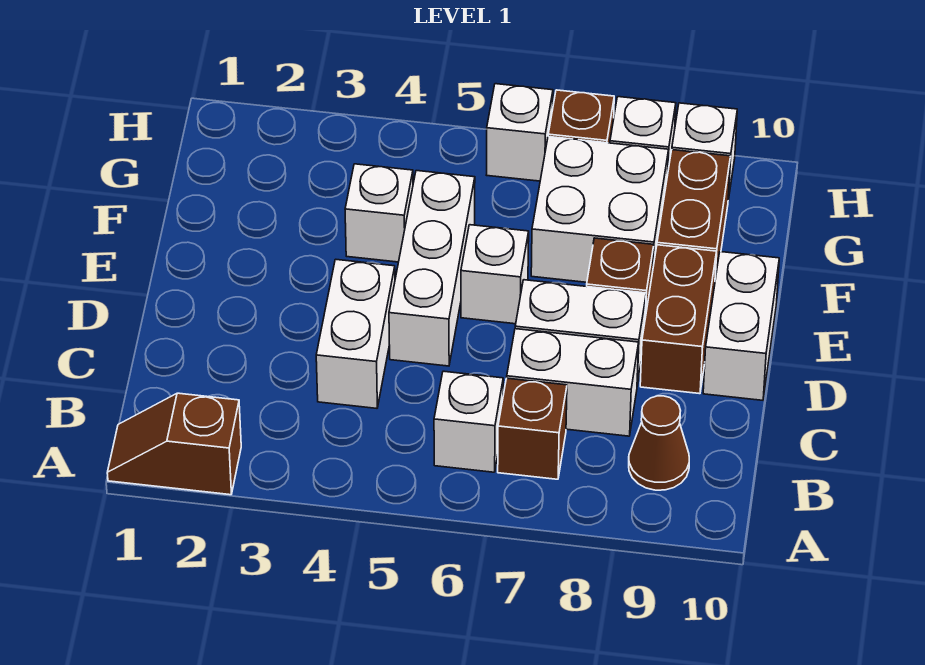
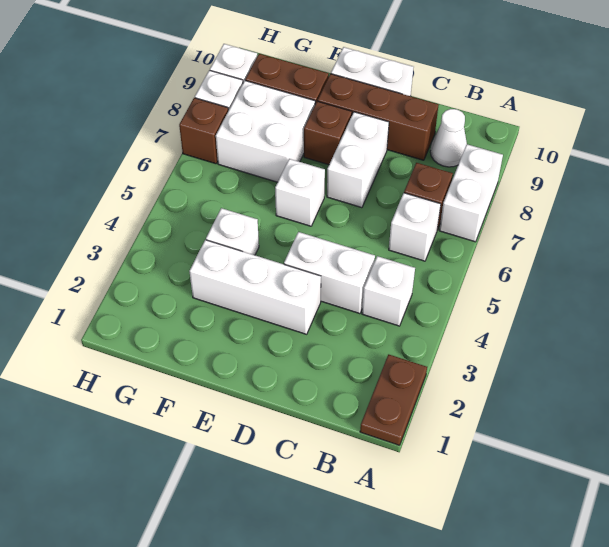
brown slope A1:A2 level 1 top 2 -> brown plate A1:A2 level 1
brown cone B9 level 1 -> white cone B9 level 1
white brick C7:C8 level 1 -> white brick A7:A8 level 1
white brick D5:F5 level 1 -> white brick D3:F3 level 1
brown brick D9:E9 level 1 -> brown brick C9:E9 level 1
white brick H6 level 1 -> white brick B4 level 1

